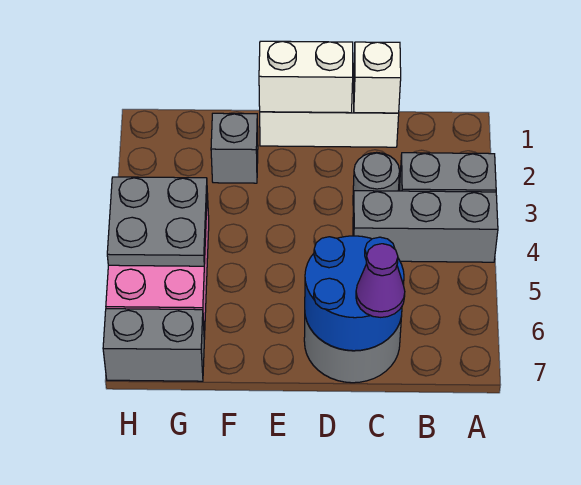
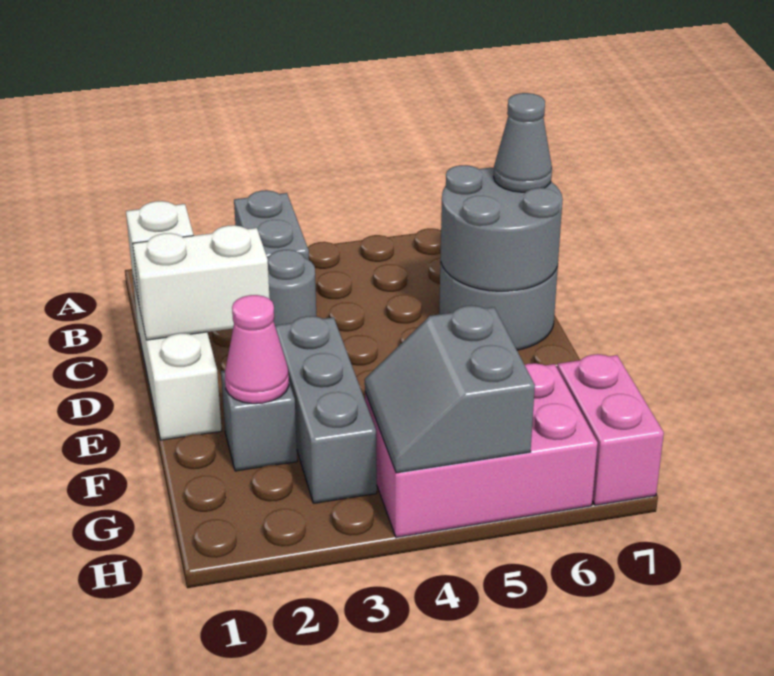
grey brick A4:C4 level 1 -> grey brick E3:G3 level 1
blue round brick C6:D7 level 2 -> grey round brick C6:D7 level 2
purple cone C7 level 3 -> grey cone C7 level 3
white brick D1:E1 level 2 -> white brick D1:D2 level 2
none -> pink cone F2 level 2
grey plate G4:H5 level 2 -> grey slope G4:H5 level 2 top 5
grey brick G7:H7 level 1 -> pink brick G7:H7 level 1

